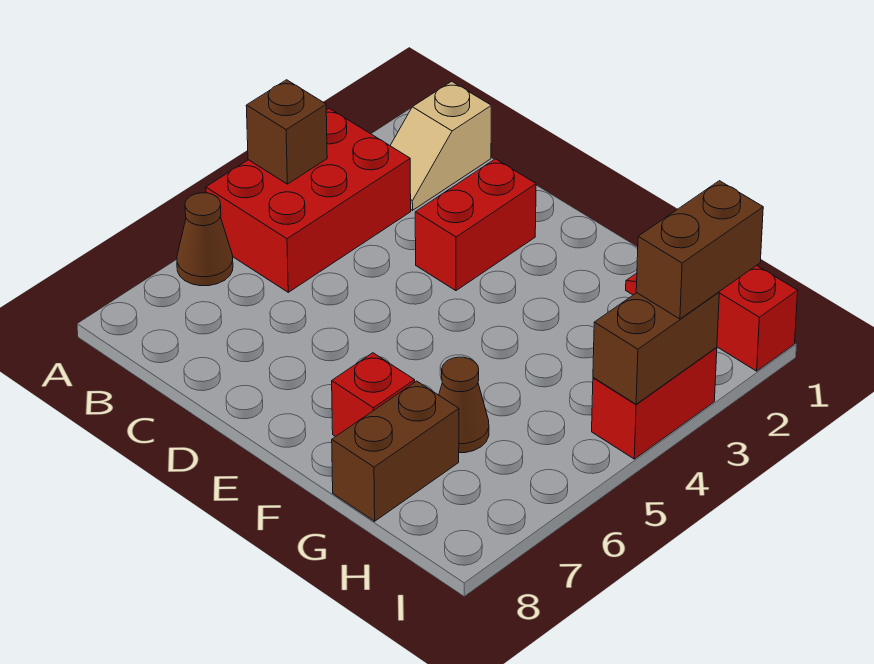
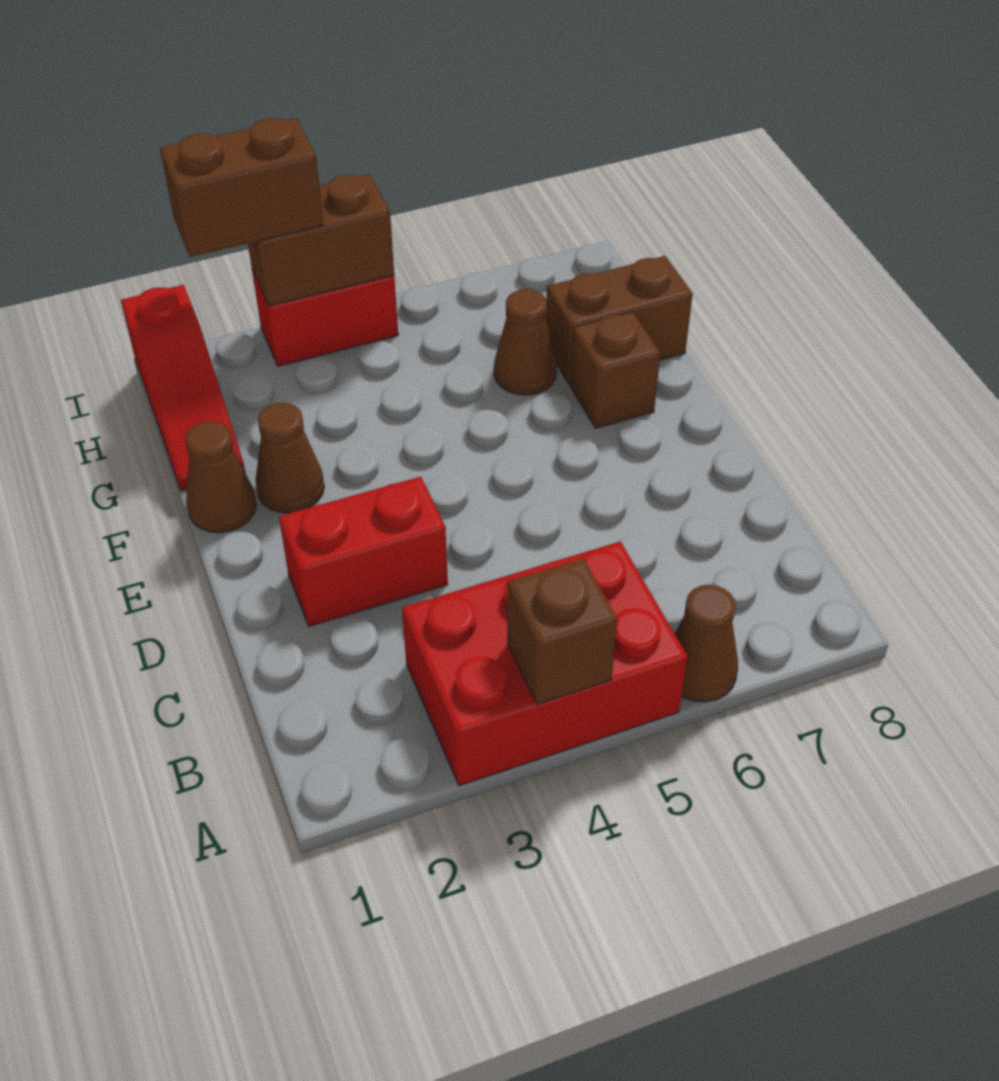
tan slope B1:B2 level 1 top 1 -> none
none -> brown cone F1 level 1
none -> brown cone F2 level 1
red brick F7 level 1 -> brown brick F7 level 1

